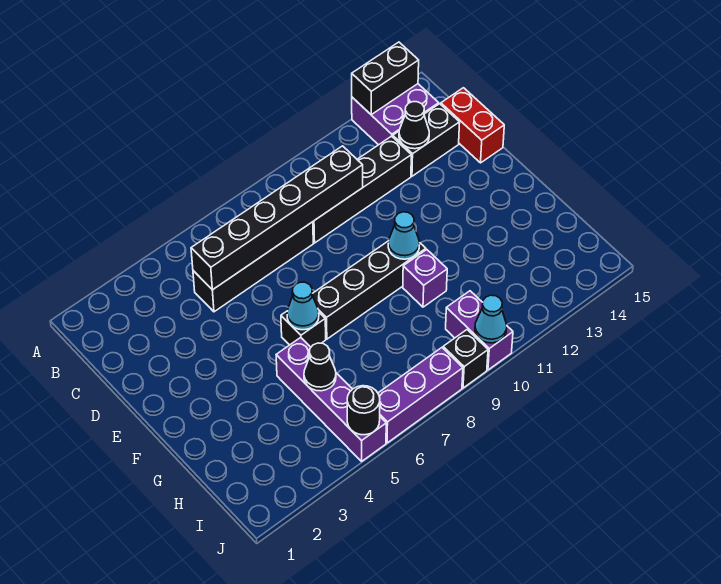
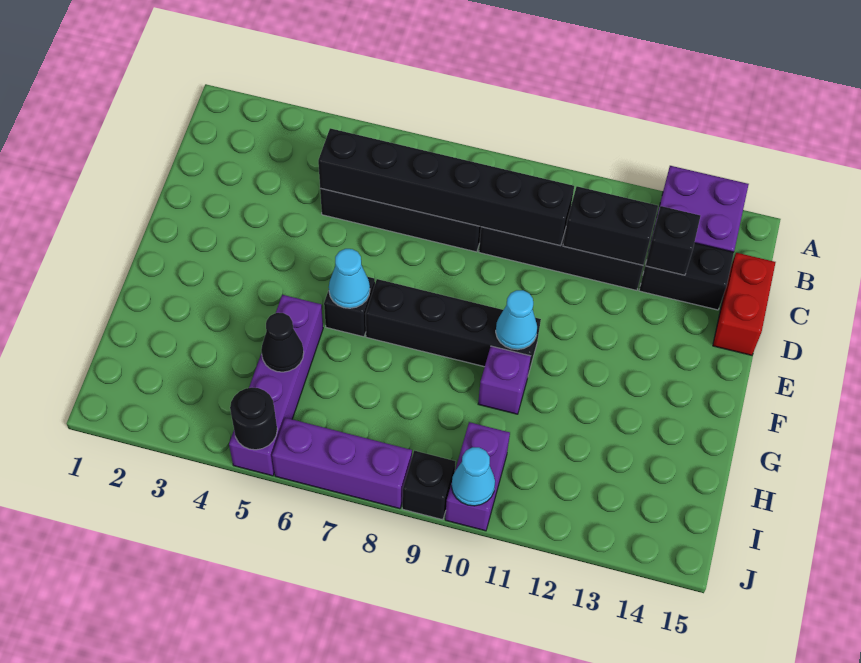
black brick A13:A14 level 2 -> black brick C11:C12 level 2
black cone C13 level 2 -> black brick C13 level 2

